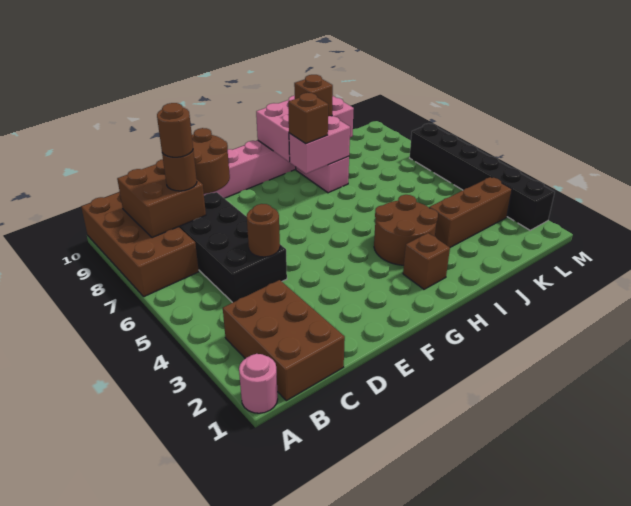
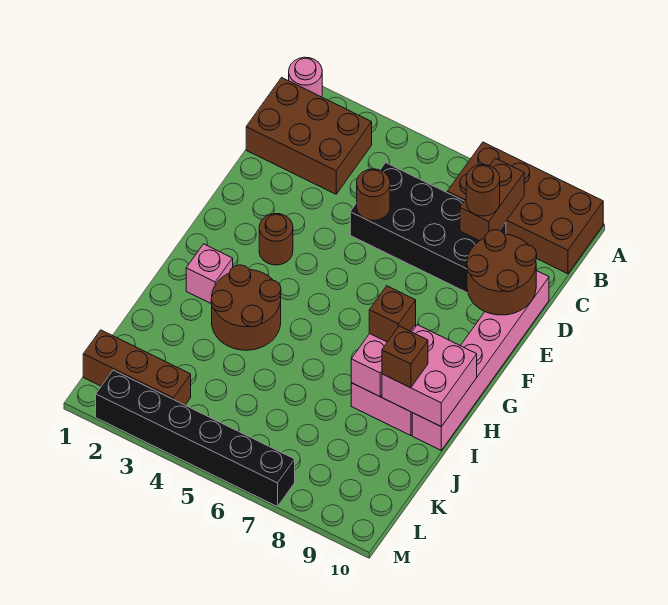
brown brick B8:C9 level 2 -> brown brick B8:C8 level 2
brown round brick C8 level 4 -> brown round brick F3 level 1
brown brick H2 level 1 -> pink brick H2 level 1
pink brick H9:J10 level 2 -> pink brick H9:I10 level 2
brown brick J3:L3 level 1 -> brown brick L1:L3 level 1

